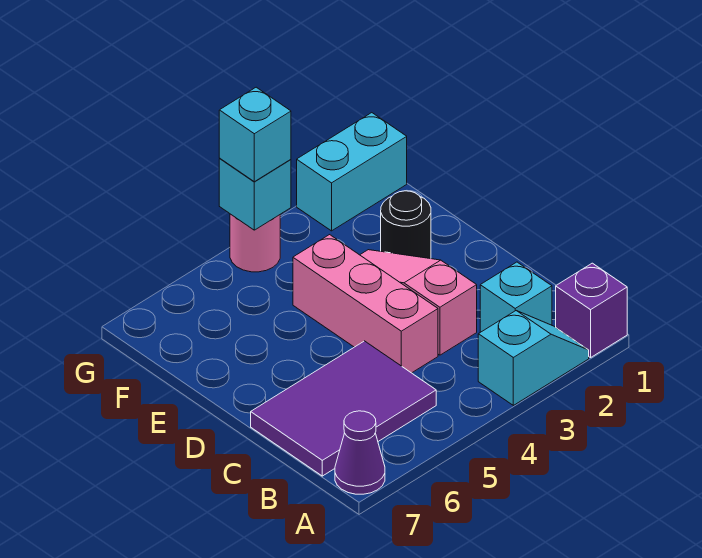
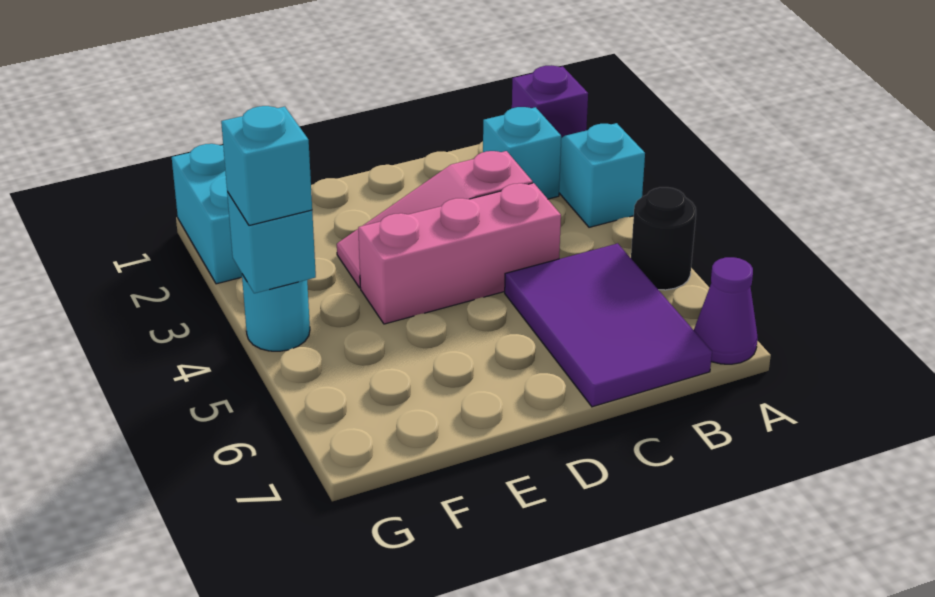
black round brick E2 level 1 -> black round brick A5 level 1
pink round brick G4 level 1 -> cyan round brick G4 level 1

